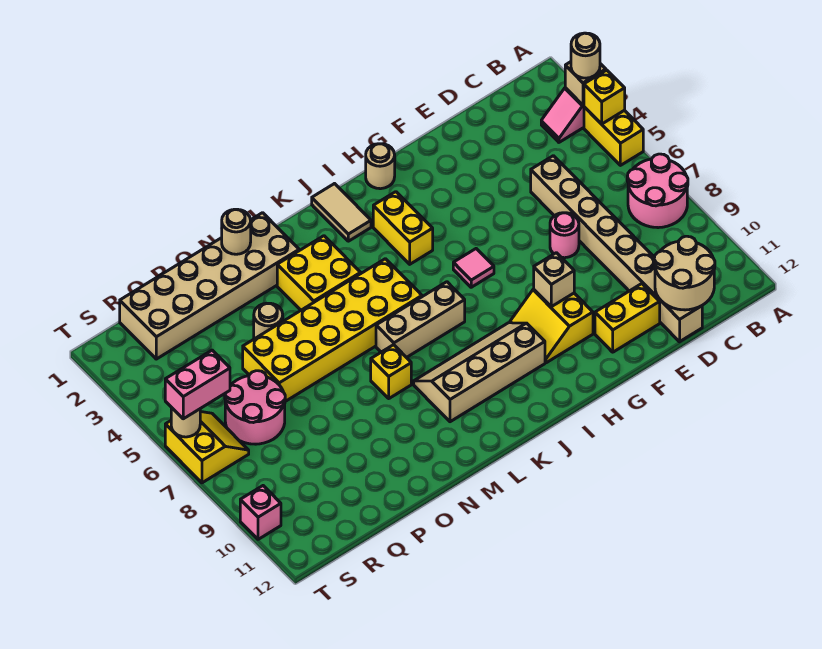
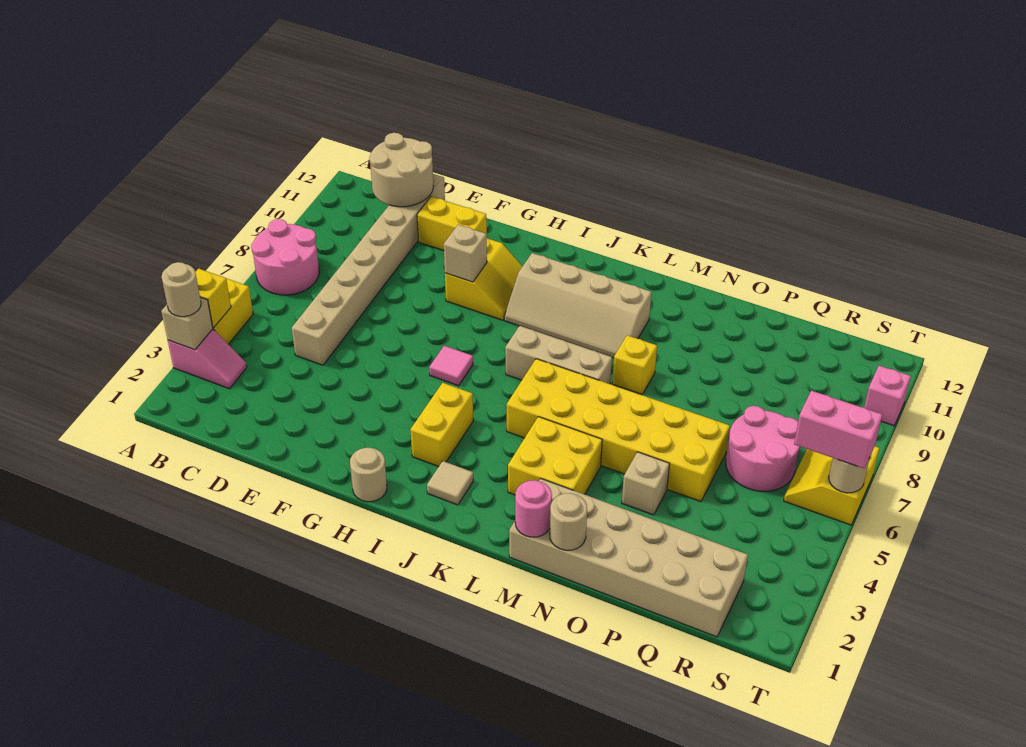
pink round brick E7 level 1 -> pink round brick M1 level 2
tan tile J1:J2 level 1 -> tan tile J2 level 1
tan round brick O4 level 1 -> tan brick O4 level 1

